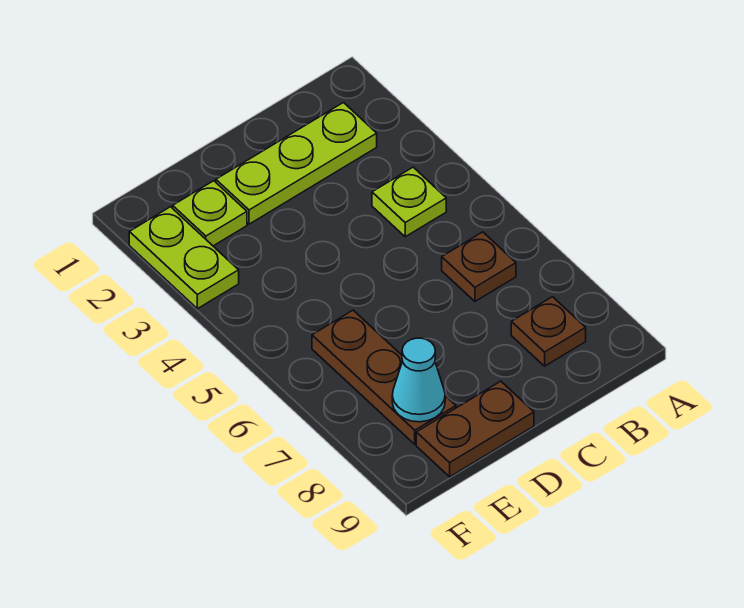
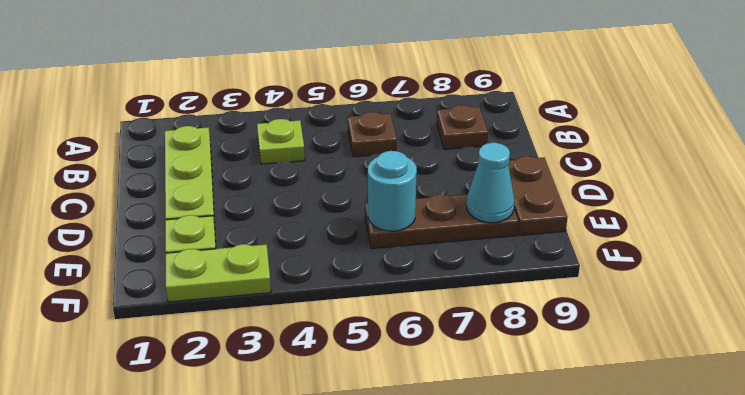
none -> cyan round brick E6 level 2

